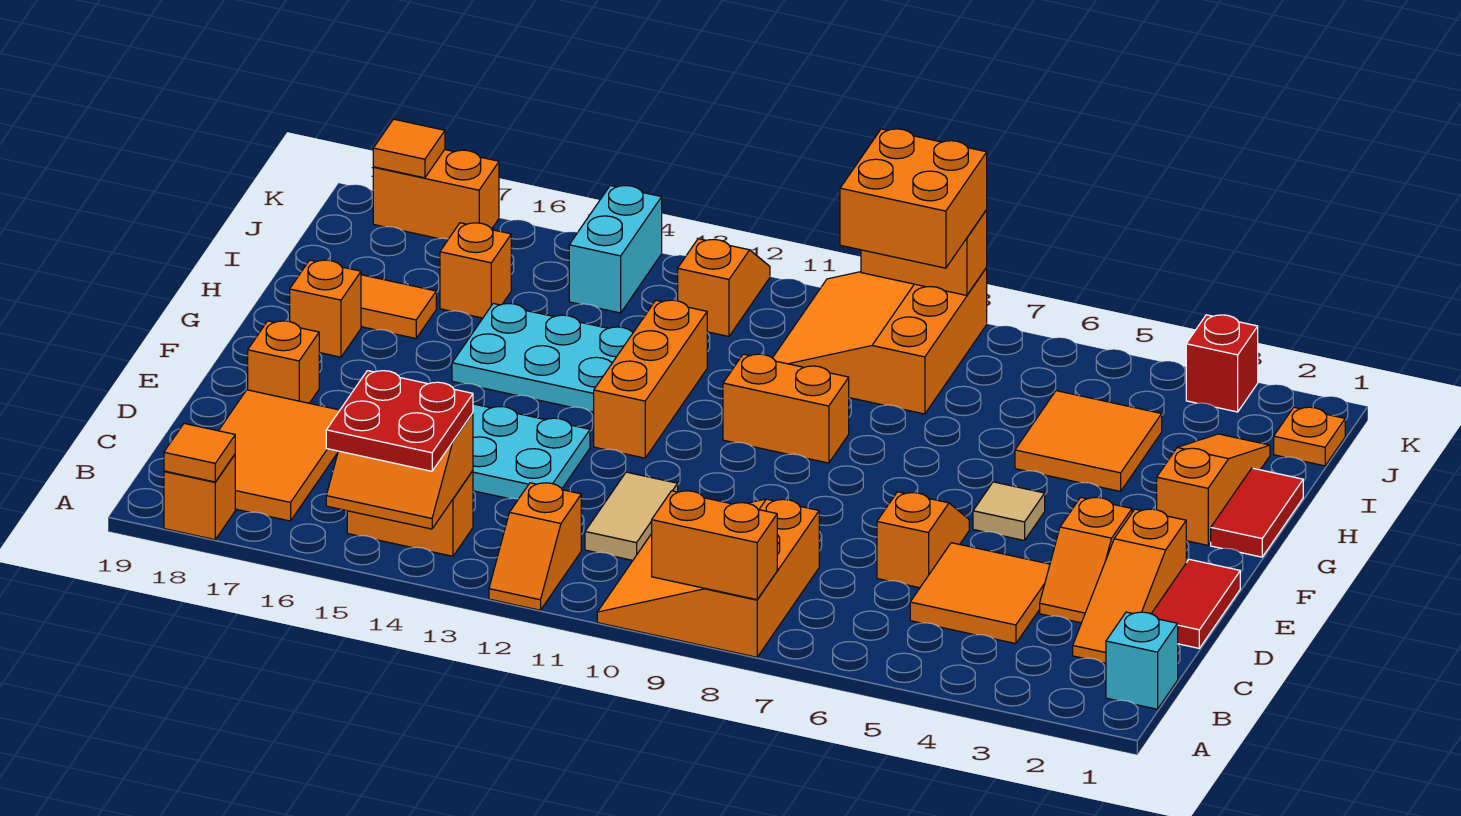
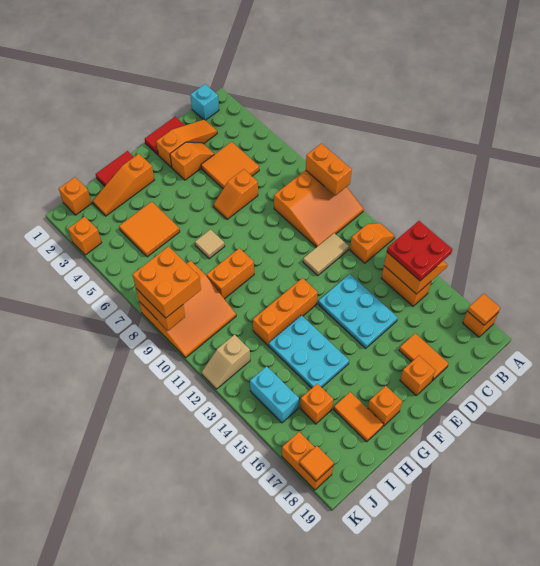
orange tile B17:D18 level 1 -> orange tile D17:D18 level 1
tan tile F5 level 1 -> tan tile G7 level 1
orange brick G9:G10 level 1 -> orange brick G9:H9 level 1
orange plate J1 level 1 -> orange brick J1 level 1
orange slope J12:K12 level 1 top J -> tan slope J12:K12 level 1 top J
cyan brick J14:K14 level 1 -> cyan brick J14:J15 level 1
red brick K3 level 1 -> orange brick K3 level 1

